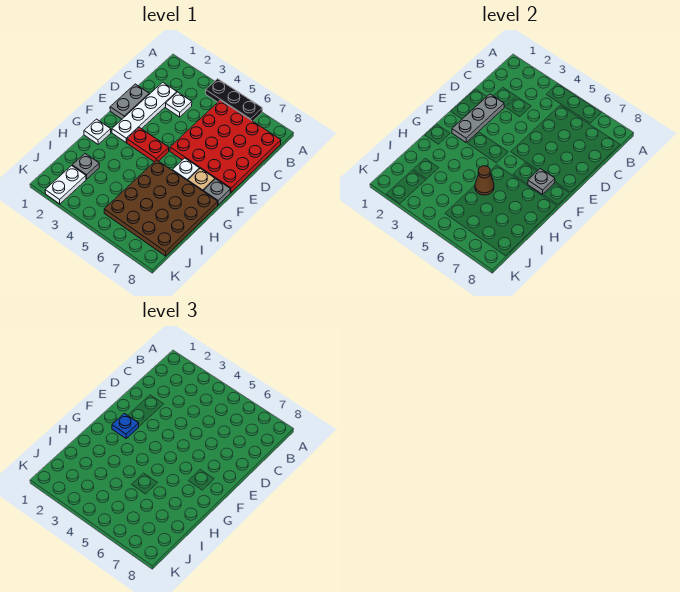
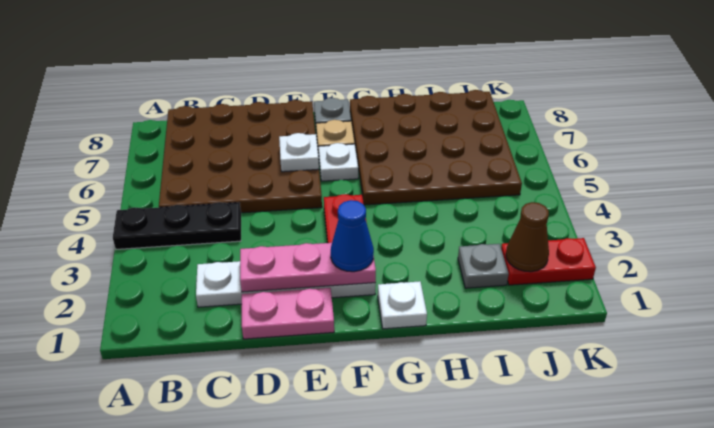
black plate A4:A6 level 1 -> black plate A4:C4 level 1
red plate B5:E8 level 1 -> brown plate B5:E8 level 1
white plate C3 level 1 -> white plate E6 level 2
grey plate D1:E1 level 1 -> pink plate D1:E1 level 1
grey plate D2:F2 level 2 -> pink plate D2:F2 level 2
blue plate F2 level 3 -> blue cone F2 level 3
grey plate F7 level 2 -> none
brown cone H5 level 2 -> brown cone J2 level 2
white plate J2:K2 level 1 -> red plate J2:K2 level 1

